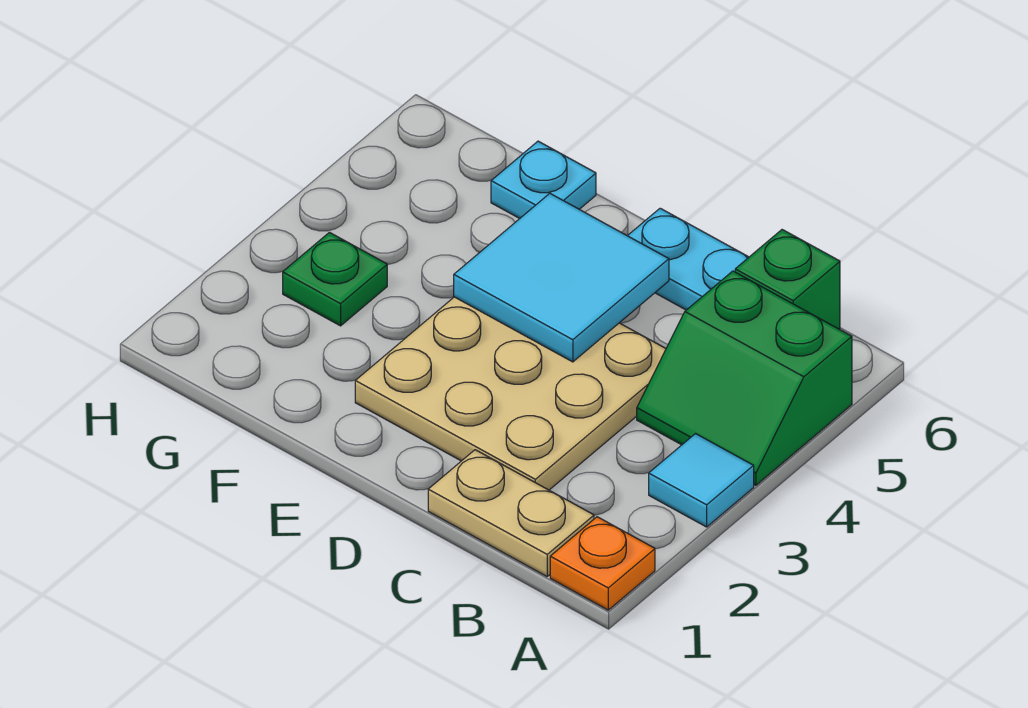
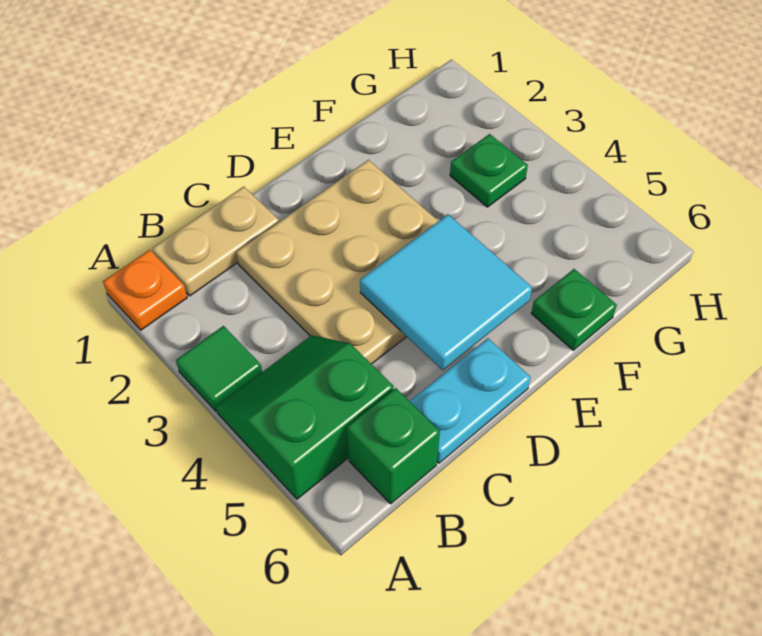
cyan tile A3 level 1 -> green tile A3 level 1
cyan plate F6 level 1 -> green plate F6 level 1

